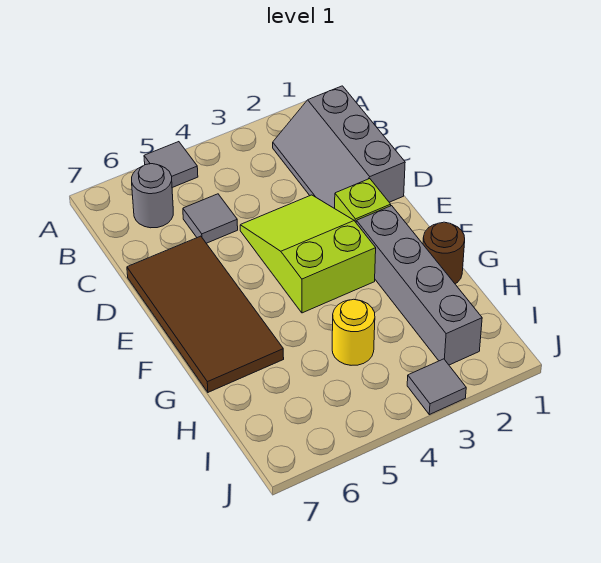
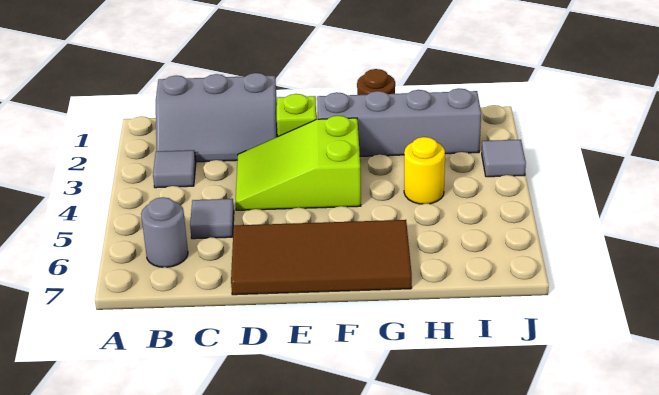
grey tile A5 level 1 -> grey tile B3 level 1

